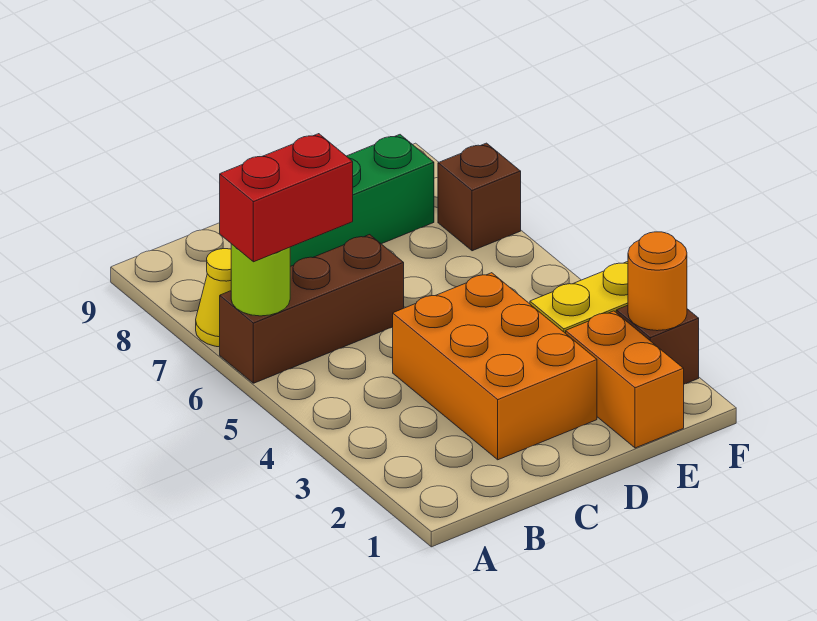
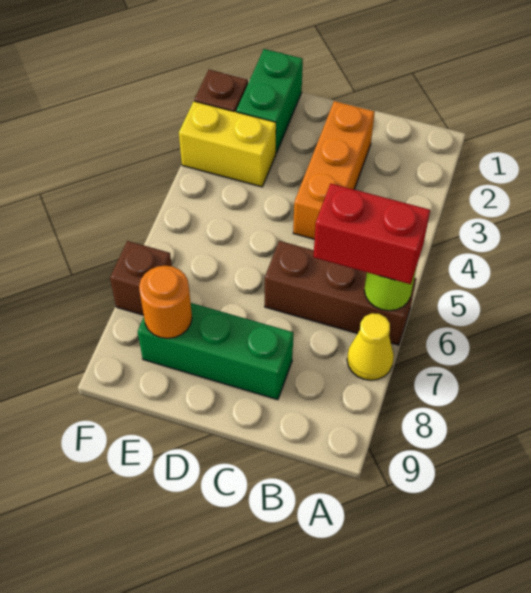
orange brick C2:D4 level 1 -> orange brick C2:C4 level 1
orange brick E1:E2 level 1 -> green brick E1:E2 level 1
orange round brick F2 level 2 -> orange round brick E8 level 2

